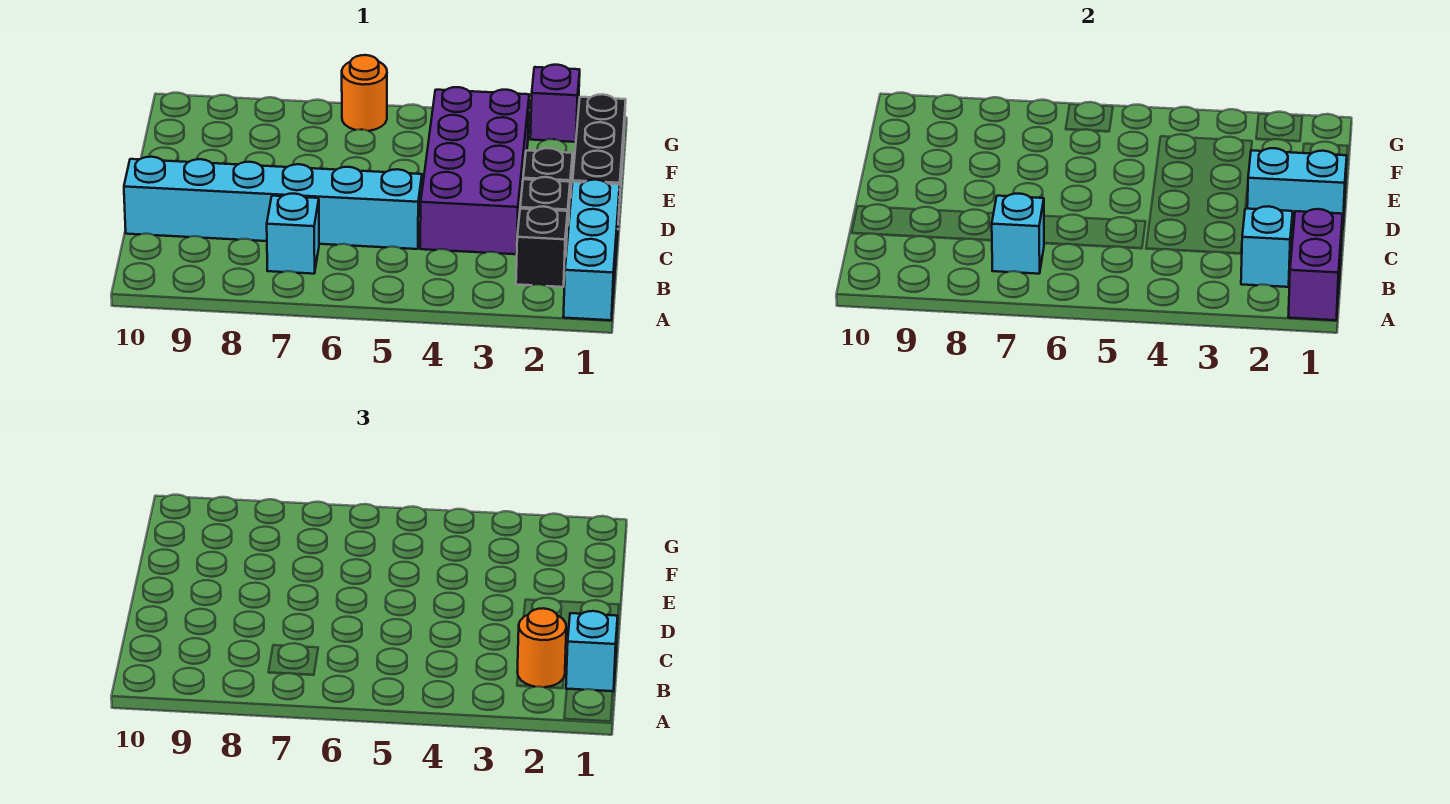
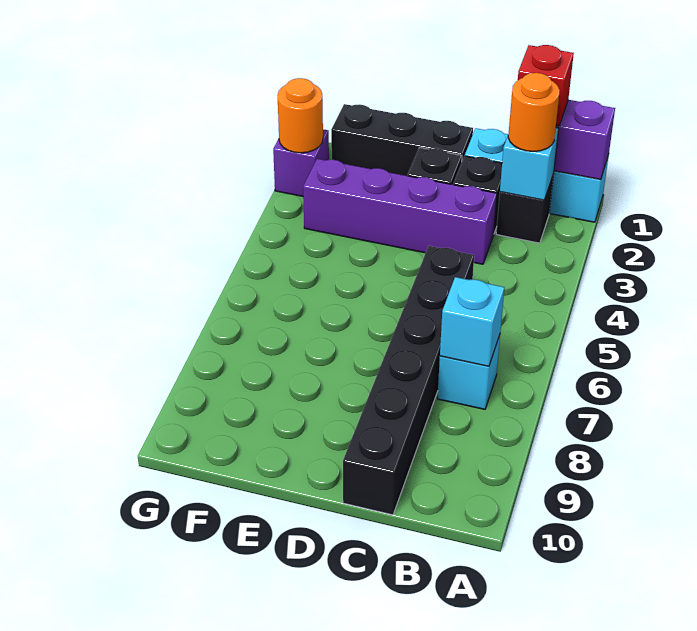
cyan brick B1 level 3 -> red brick B1 level 3
purple brick C3:F4 level 1 -> purple brick C3:F3 level 1
cyan brick C5:C10 level 1 -> black brick C5:C10 level 1
cyan brick D1:D2 level 2 -> none
orange round brick G6 level 1 -> orange round brick G2 level 2

